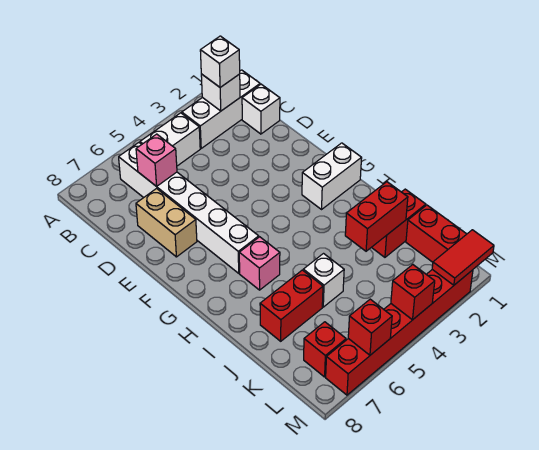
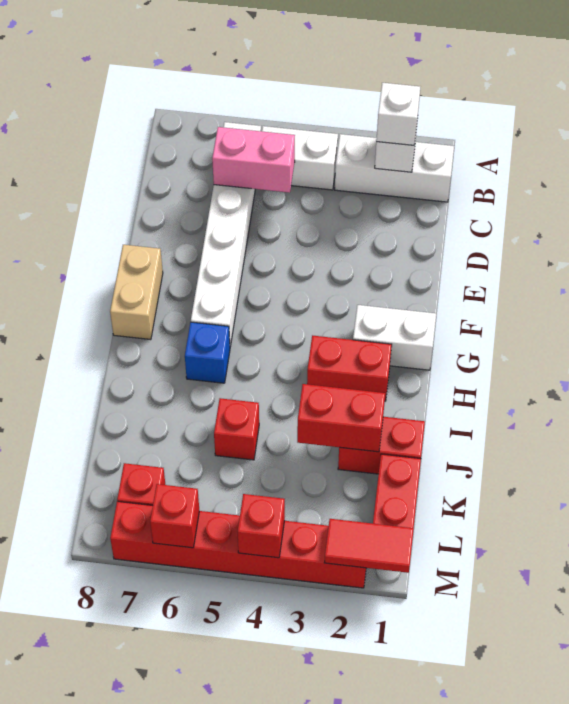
white brick C1 level 1 -> none
pink brick C6 level 2 -> pink brick C5:C6 level 2
tan brick D7:E7 level 1 -> tan brick F8:G8 level 1
pink brick H6 level 1 -> blue brick H6 level 1
white brick J5 level 1 -> red brick J5 level 1
red brick J6:J7 level 1 -> red brick H2:H3 level 1

